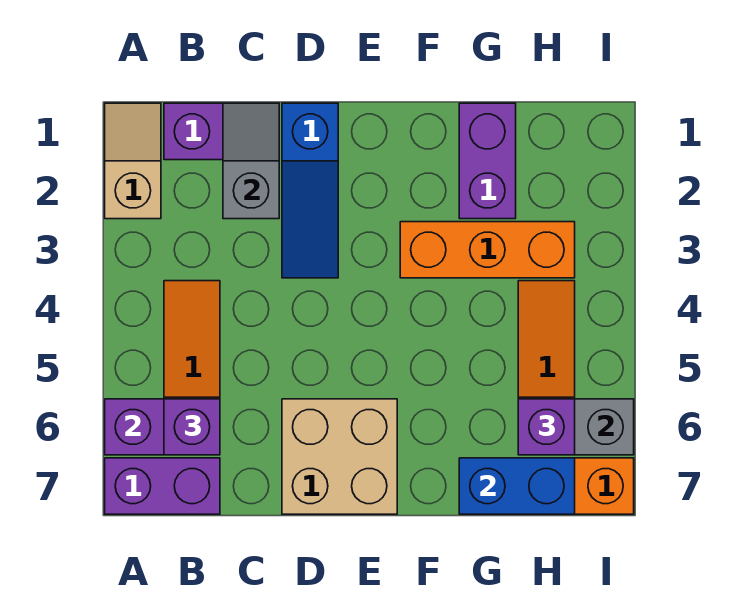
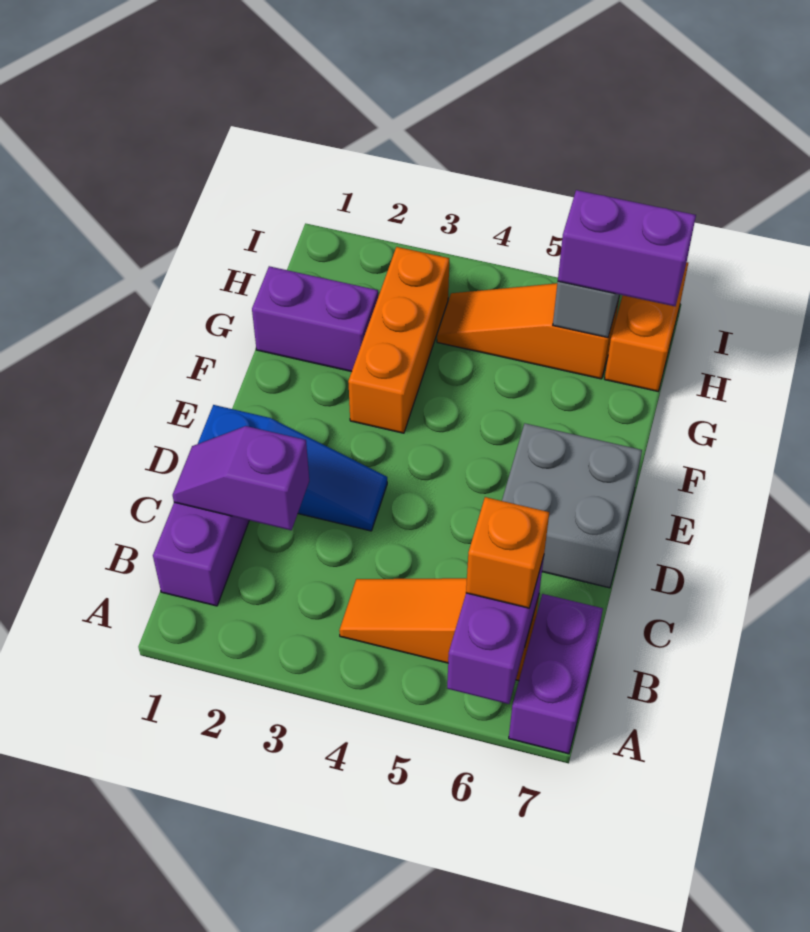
tan slope A1:A2 level 1 top 2 -> none
purple brick B6 level 3 -> orange brick B6 level 3
grey slope C1:C2 level 2 top 2 -> purple slope C1:C2 level 2 top 2
tan brick D6:E7 level 1 -> grey brick D6:E7 level 1
blue brick G7:H7 level 2 -> none
purple brick H6 level 3 -> purple brick H6:H7 level 3

